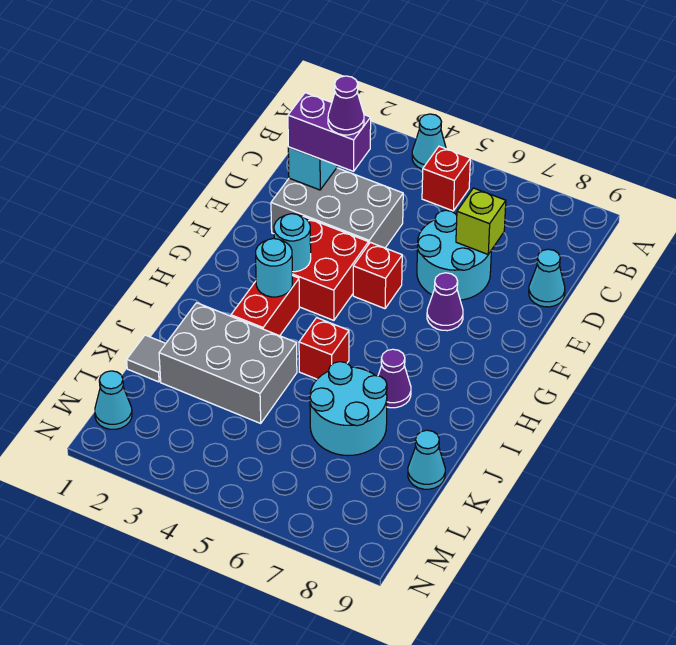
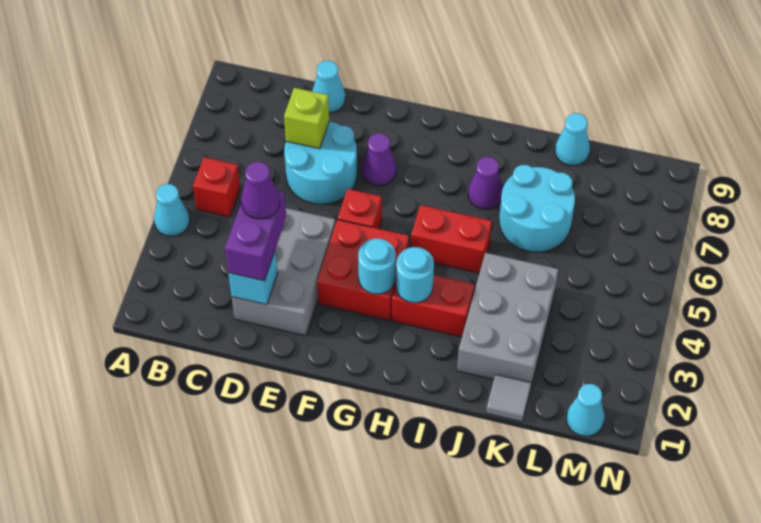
red brick I5 level 1 -> red brick H5:I5 level 1

